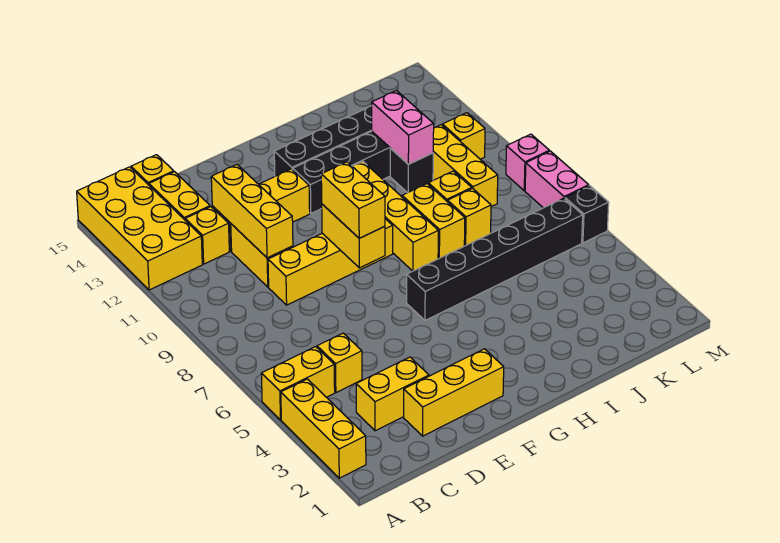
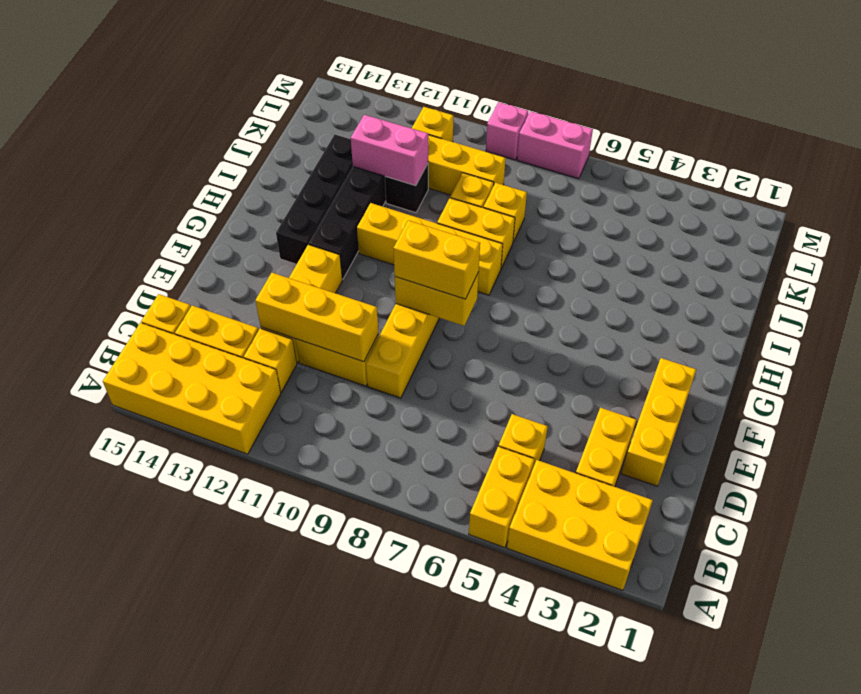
yellow brick A2:A4 level 1 -> yellow brick A2:B4 level 1
black brick G6:L6 level 1 -> none
black brick M6 level 1 -> none

